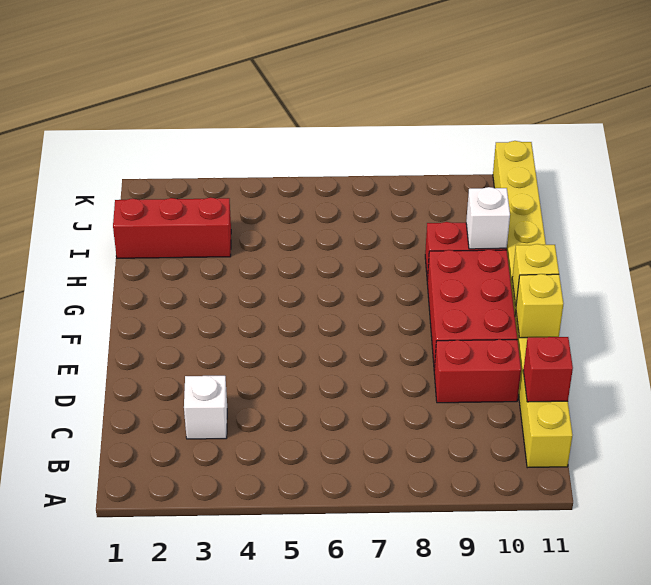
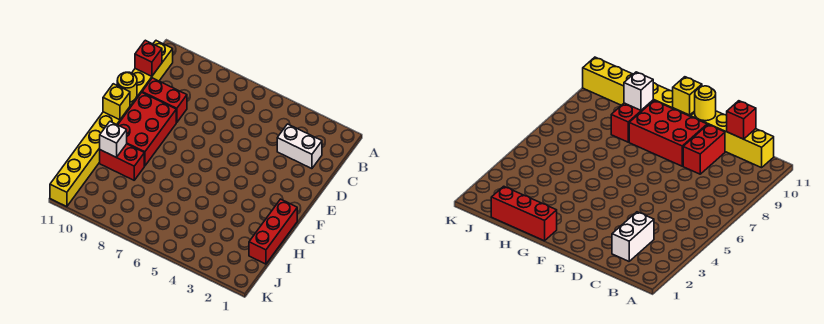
white brick C3 level 1 -> white brick C2:C3 level 1
yellow brick E11 level 2 -> yellow round brick E11 level 2
red brick I1:I3 level 1 -> red brick G1:I1 level 1

